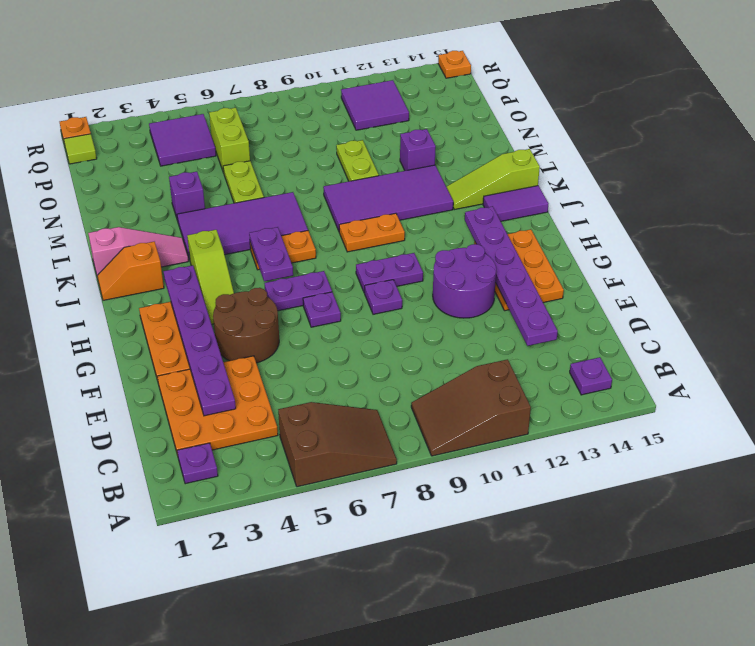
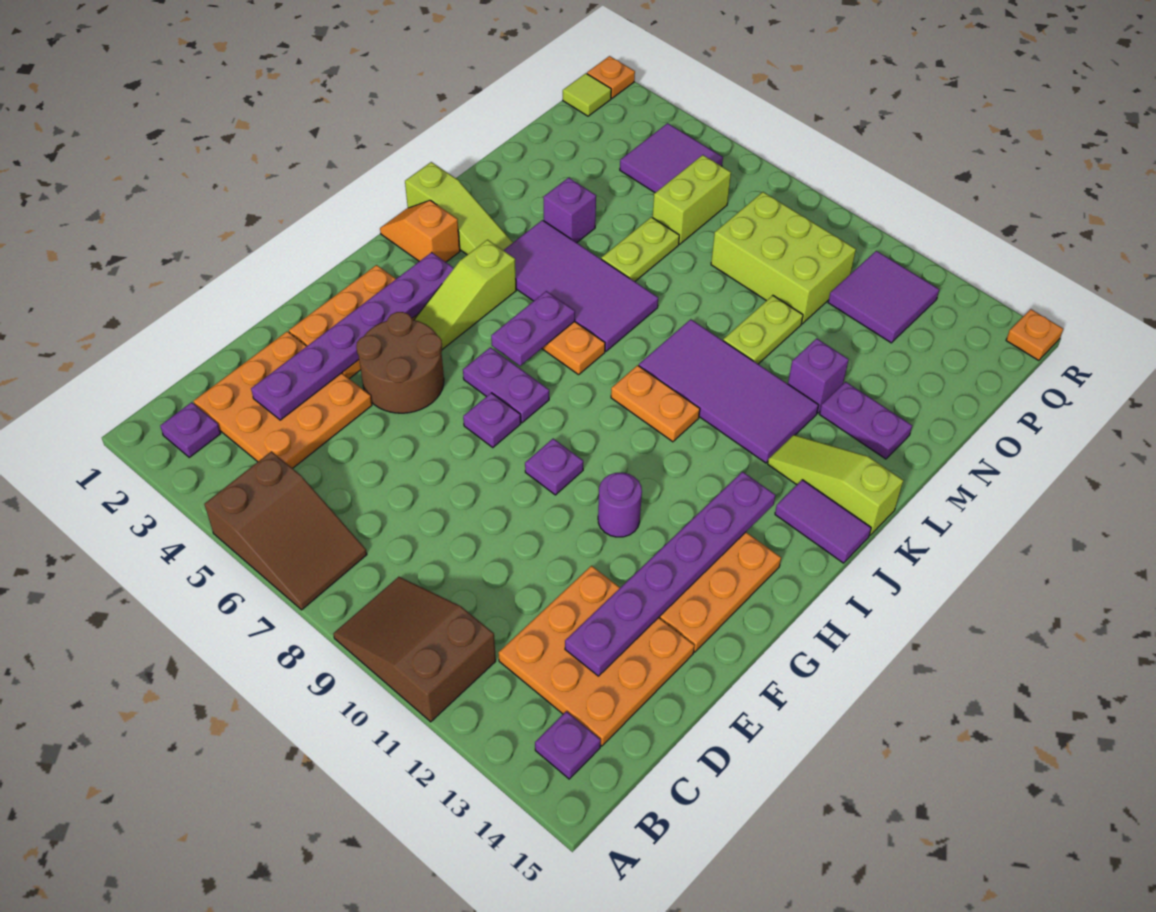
none -> orange plate C12:E14 level 1
purple round brick F11:G12 level 1 -> purple round brick G11 level 1
purple plate H9:H10 level 1 -> purple plate M13:M14 level 1
pink slope K1:K3 level 1 top 1 -> lime slope K1:K3 level 1 top 1
none -> lime brick O8:P10 level 1

